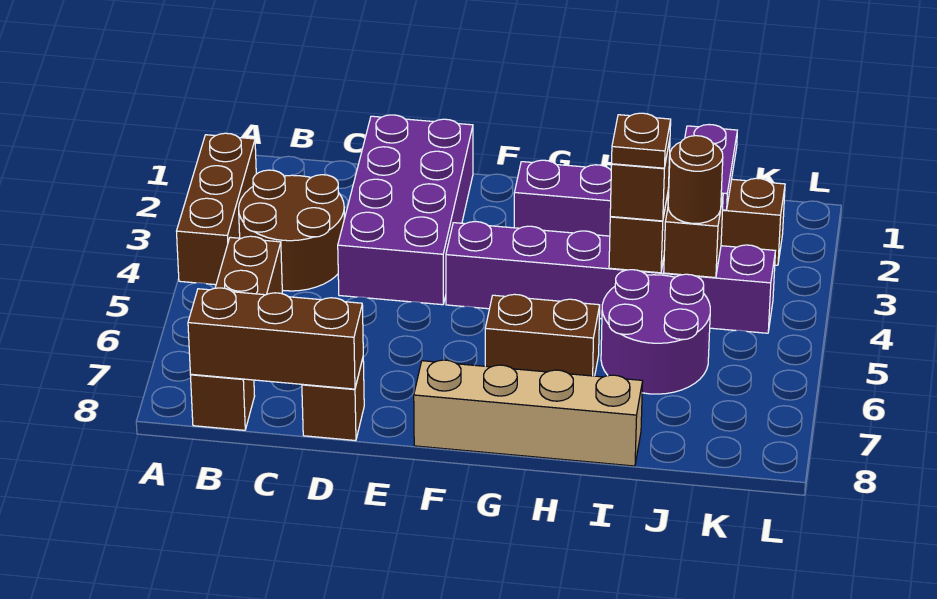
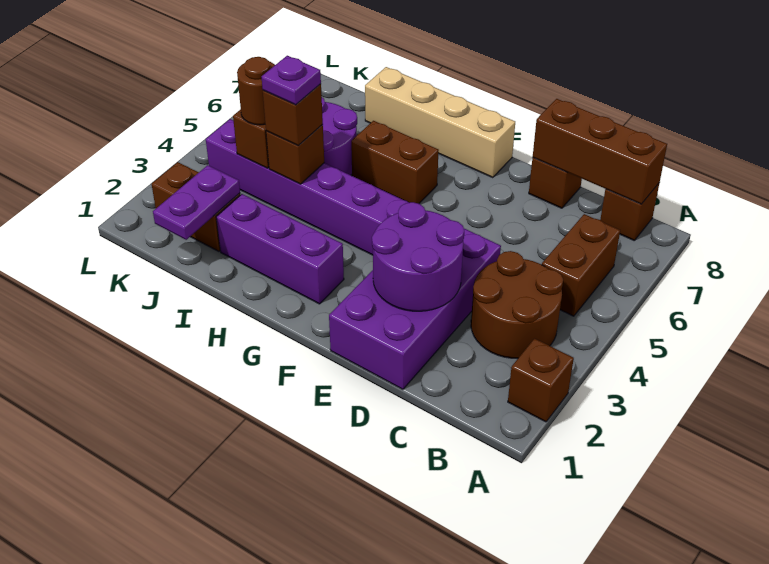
brown brick A2:A4 level 1 -> brown brick A2 level 1
none -> purple round brick D2:E3 level 2
brown plate I4 level 4 -> purple plate I4 level 4

